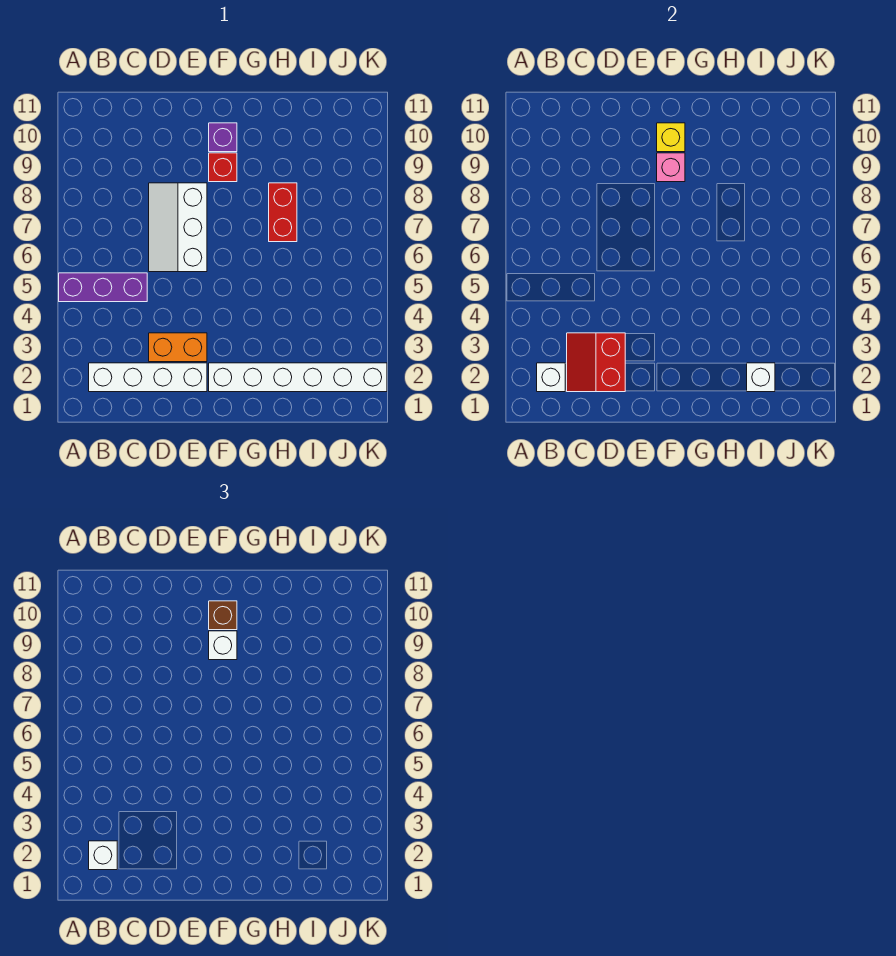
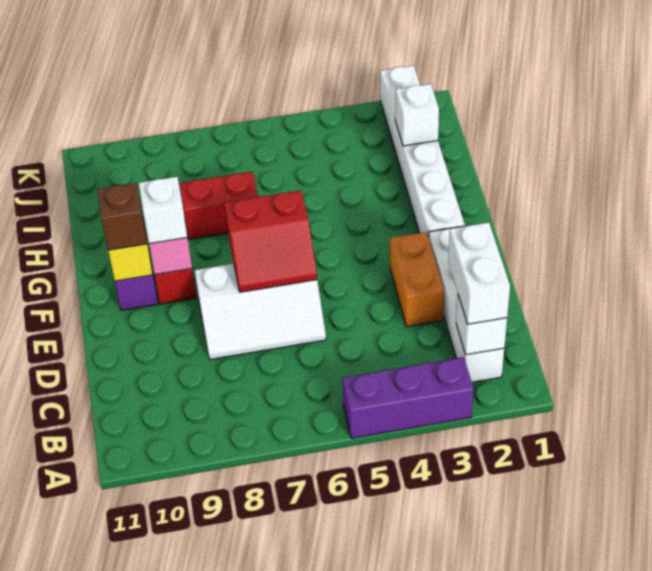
purple brick A5:C5 level 1 -> purple brick A3:A5 level 1
white brick B2 level 3 -> white brick B2:C2 level 3
red slope C2:D3 level 2 top D -> red slope E6:F7 level 2 top F

